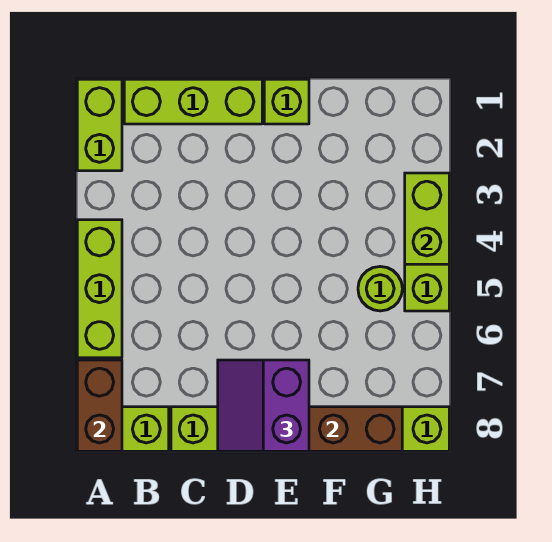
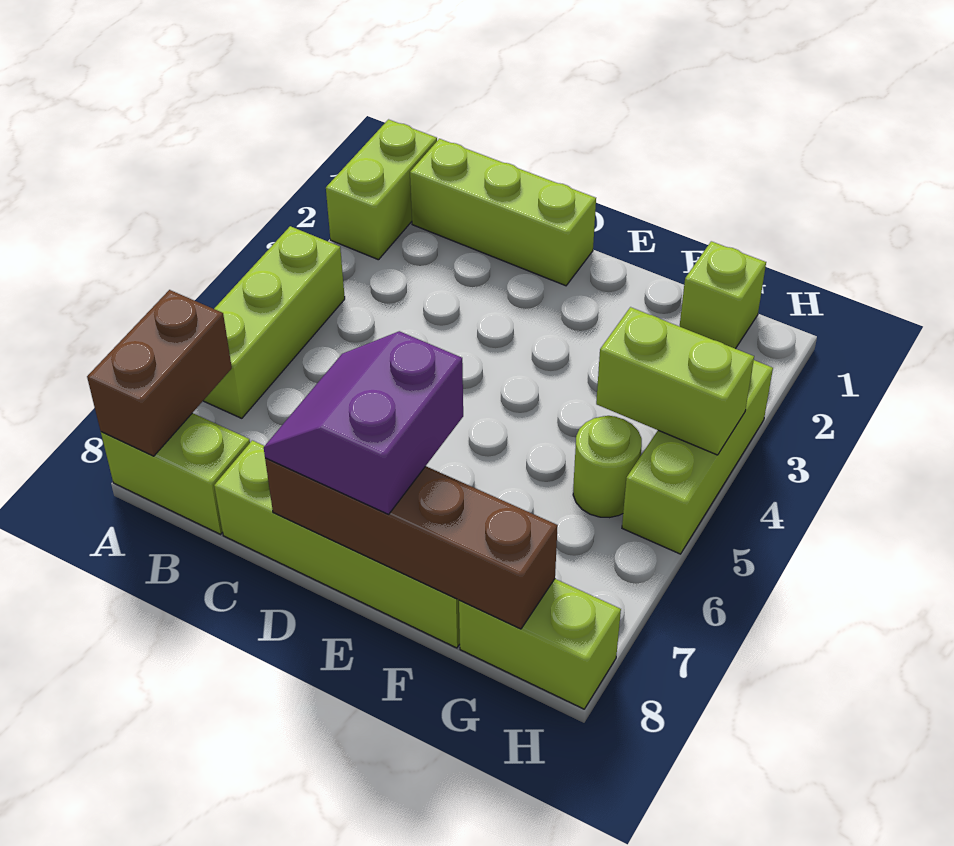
lime brick E1 level 1 -> lime brick G1 level 1
lime brick H3:H4 level 2 -> lime brick G4:H4 level 2

